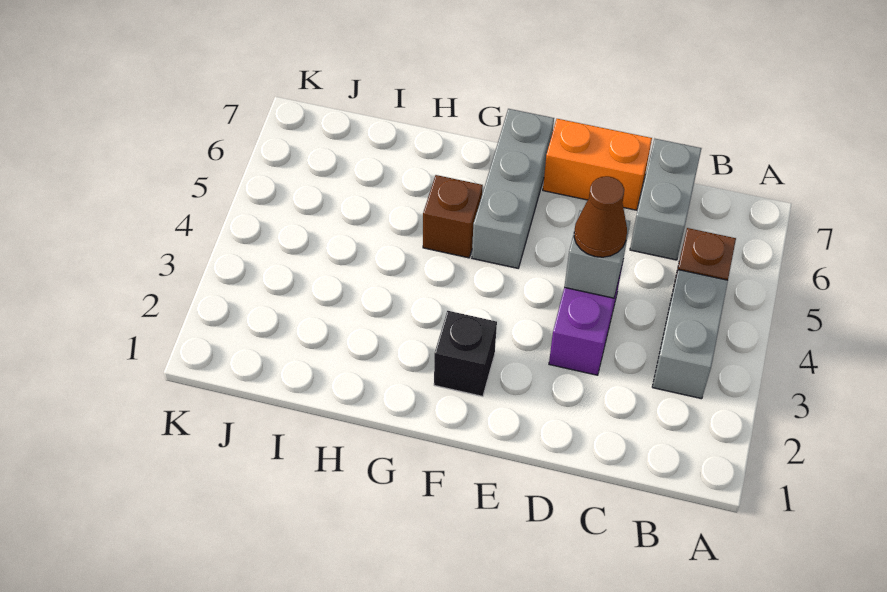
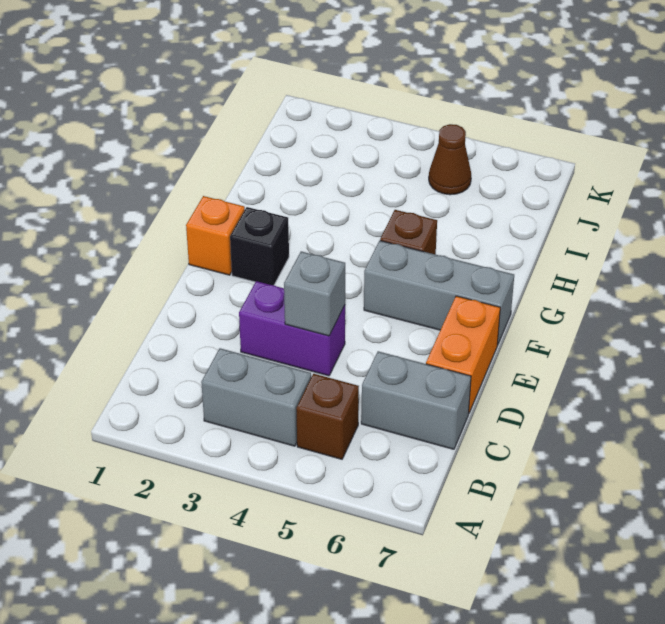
brown cone D4 level 3 -> brown cone J5 level 1
none -> orange brick F1 level 1

